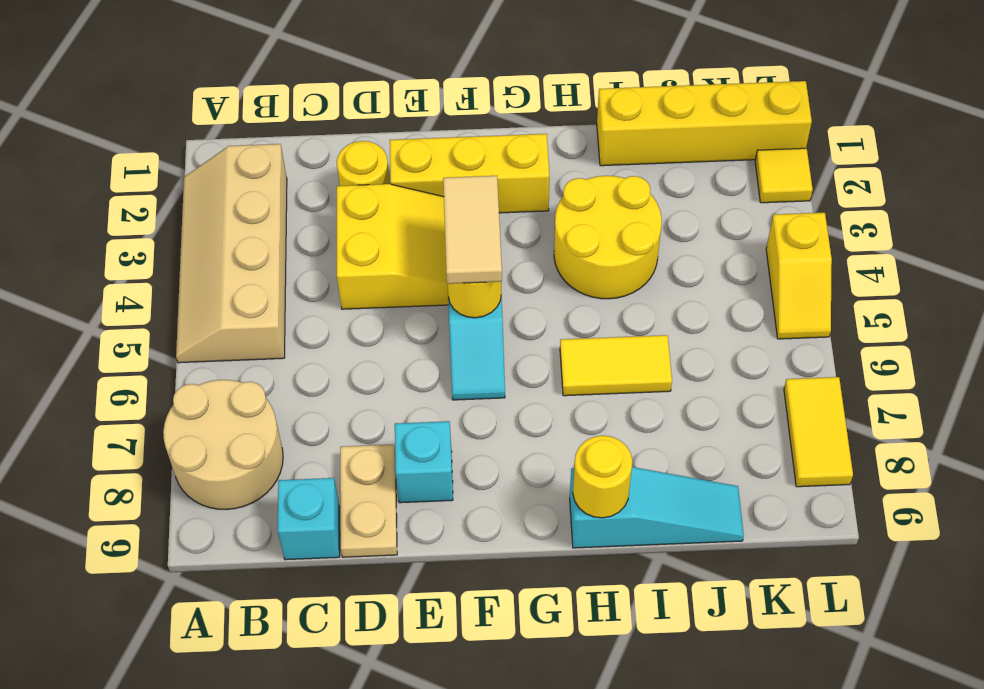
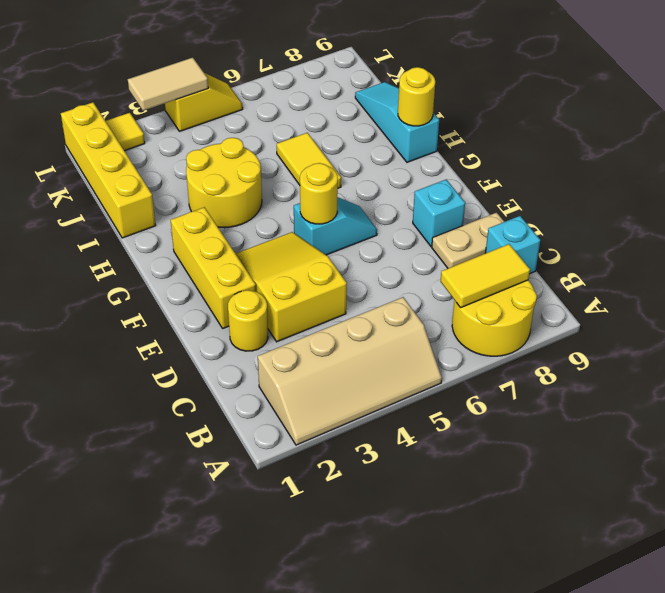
tan round brick A7:B8 level 1 -> yellow round brick A7:B8 level 1
tan tile F4:F5 level 3 -> tan tile L3:L4 level 2
yellow tile L7:L8 level 1 -> yellow tile B7:B8 level 2

